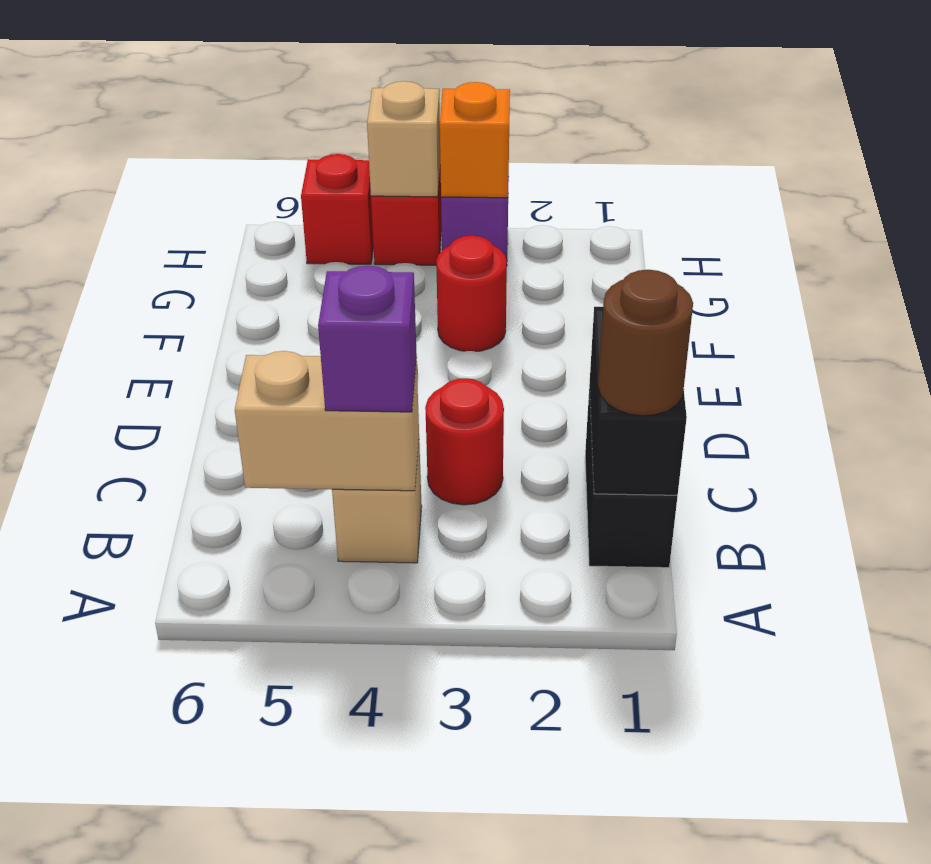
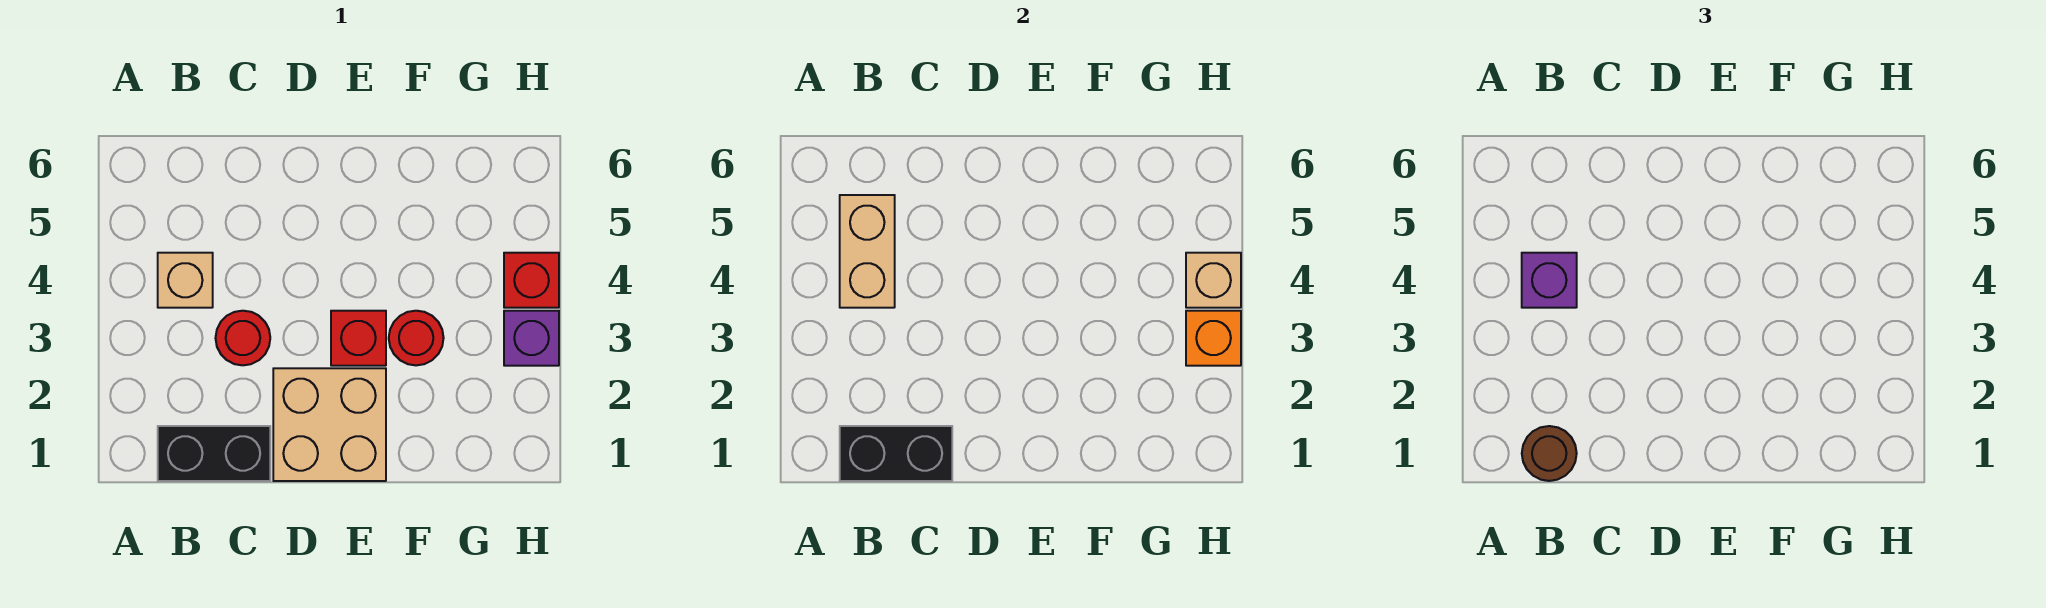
none -> tan brick D1:E2 level 1
red brick H5 level 1 -> red brick E3 level 1

